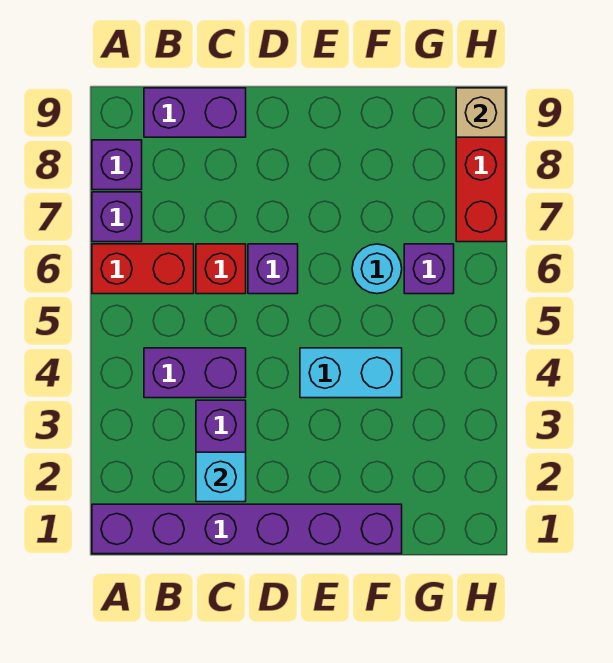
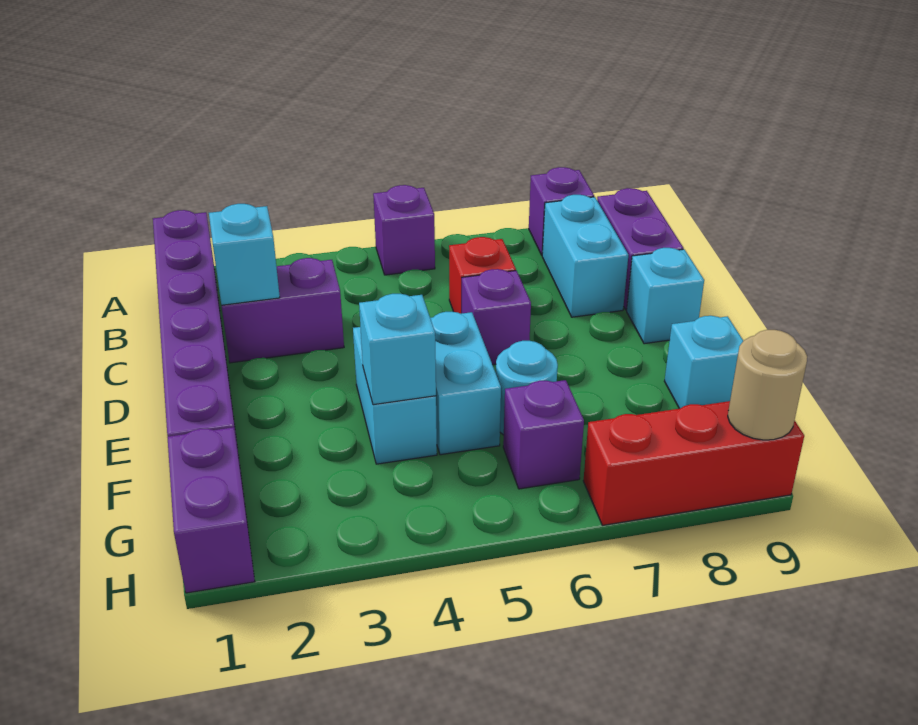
red brick A6:B6 level 1 -> none
purple brick A7 level 1 -> purple brick A5 level 1
purple brick B4:C4 level 1 -> purple brick G1:H1 level 1
none -> cyan brick B8:C8 level 1
none -> cyan brick D9 level 1
none -> cyan brick E5:F5 level 1
none -> cyan brick F4 level 2
none -> cyan brick F9 level 1
tan brick H9 level 2 -> tan round brick H9 level 2

